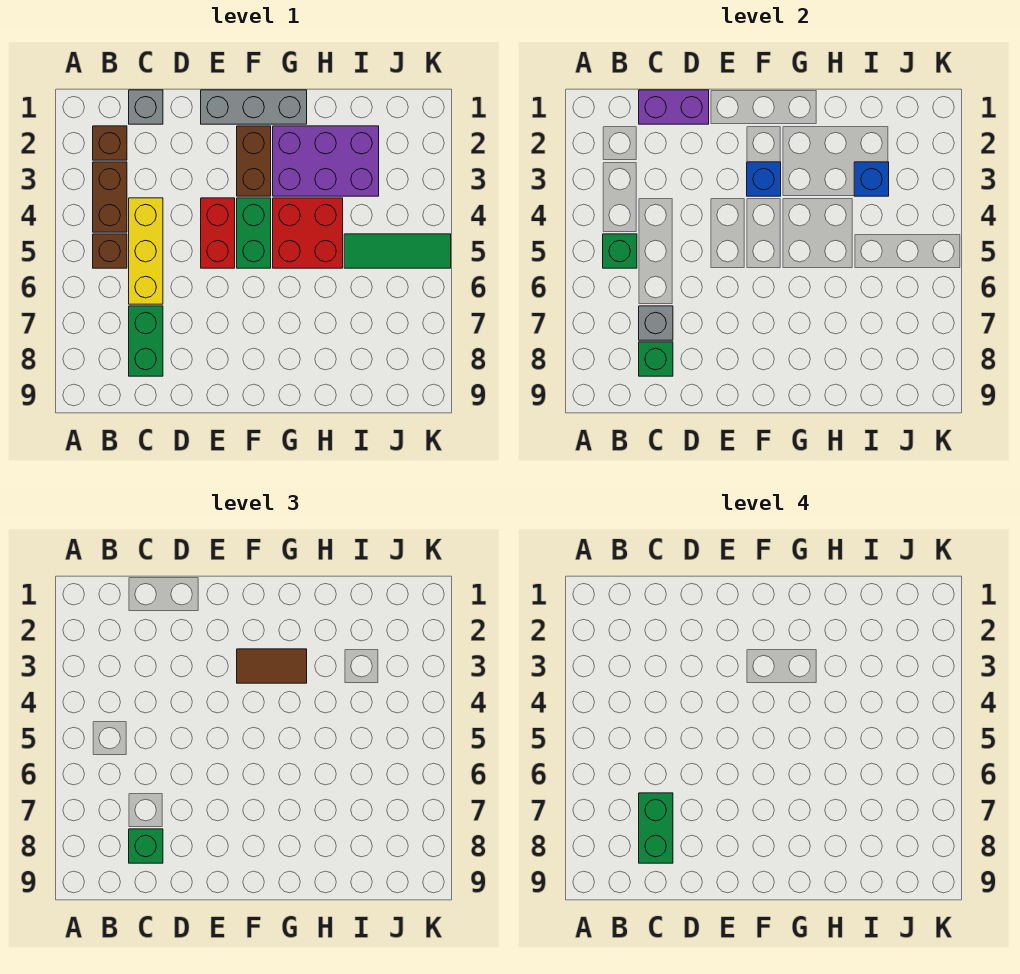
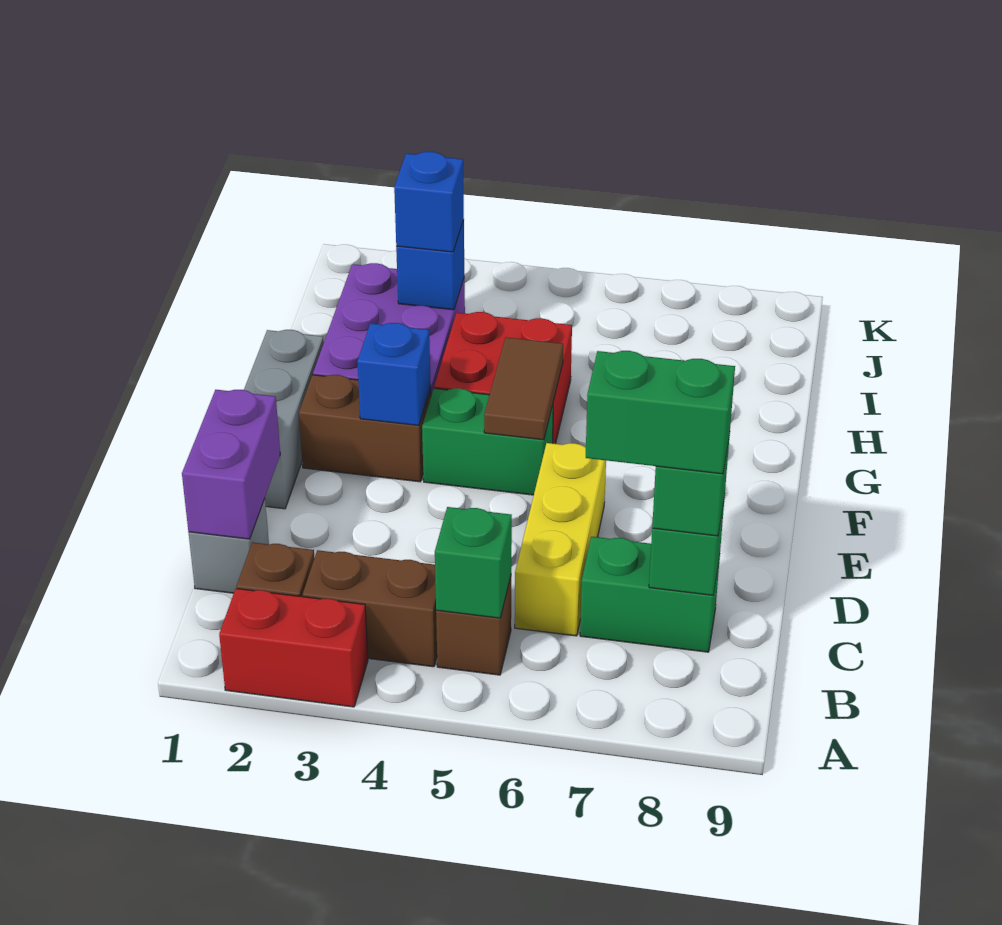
yellow brick C4:C6 level 1 -> yellow brick C6:E6 level 1
grey brick C7 level 2 -> none
red brick E4:E5 level 1 -> red brick A2:A3 level 1
brown tile F3:G3 level 3 -> brown tile F5:G5 level 2
none -> blue brick I3 level 3
green tile I5:K5 level 1 -> none

